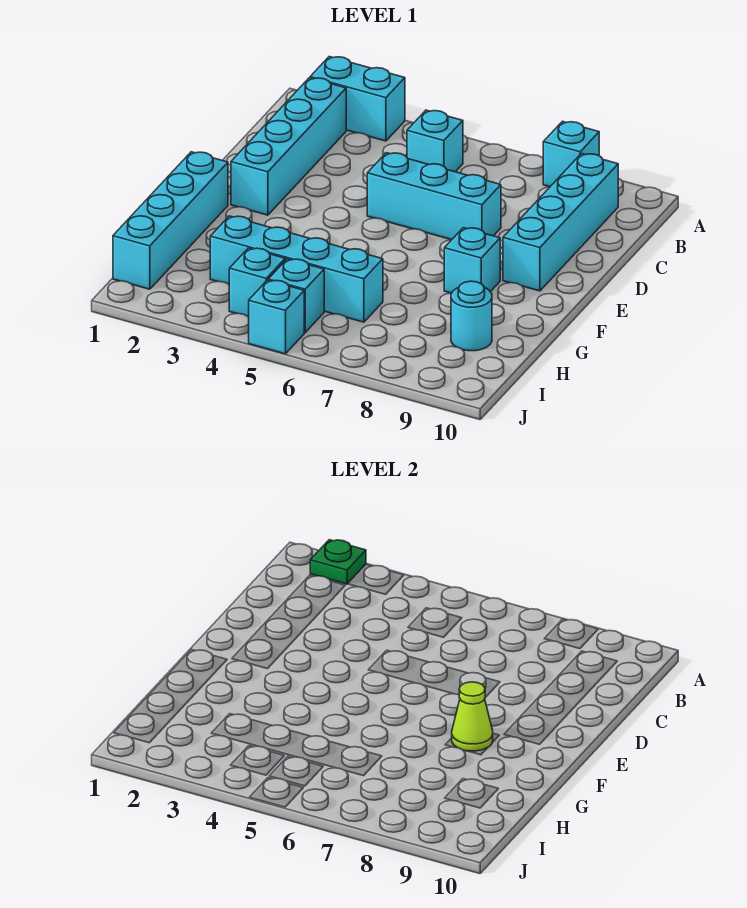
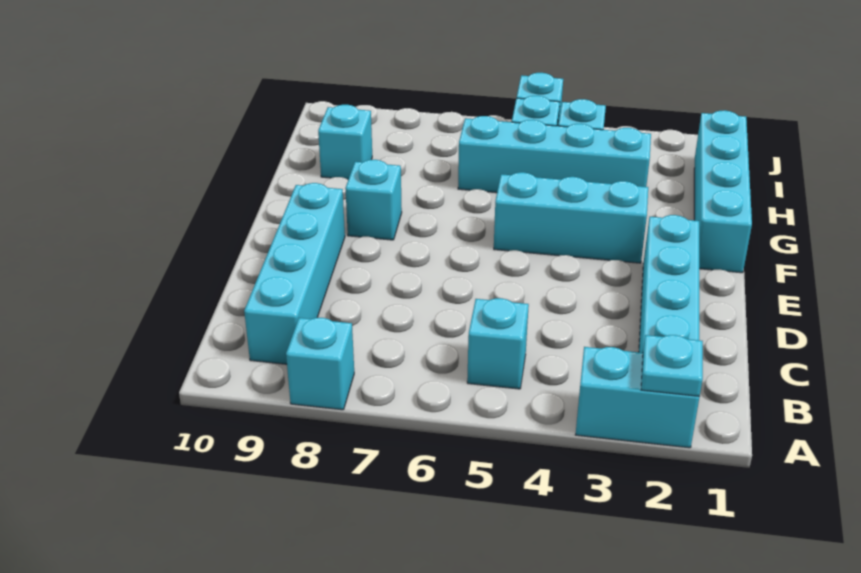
green plate A2 level 2 -> cyan plate A2 level 2
cyan brick D5:D7 level 1 -> cyan brick F3:F5 level 1
lime cone F8 level 2 -> none
cyan round brick H9 level 1 -> cyan brick H9 level 1

